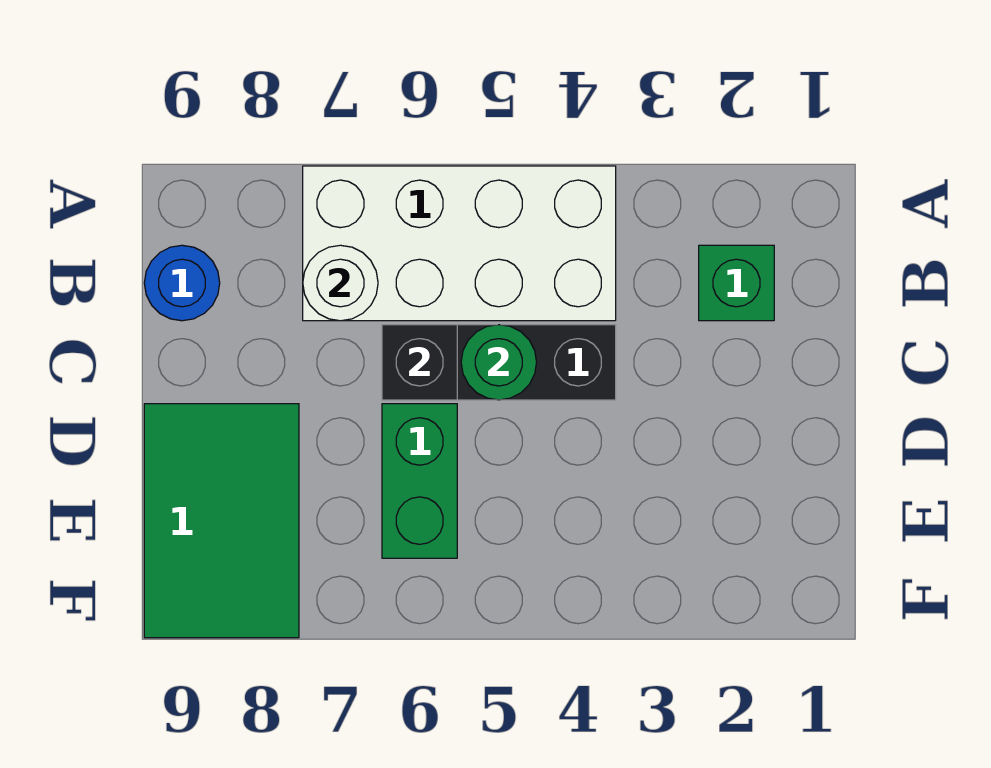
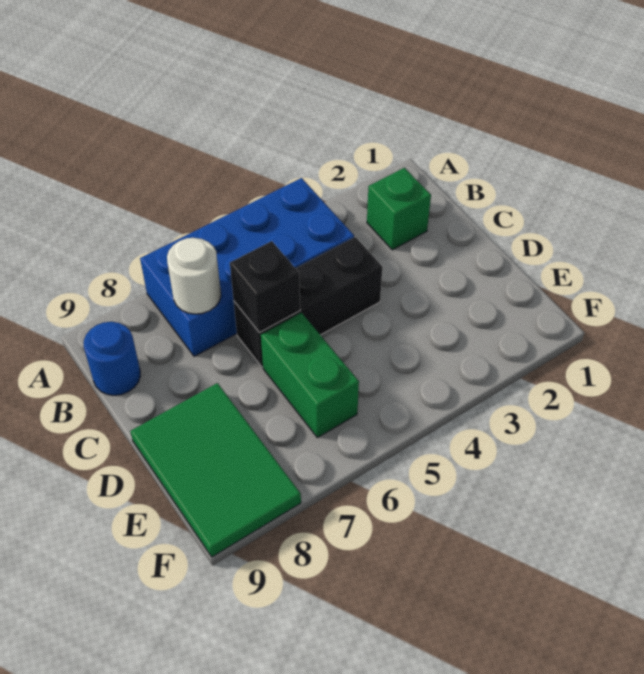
white brick A4:B7 level 1 -> blue brick A4:B7 level 1
green round brick C5 level 2 -> none

